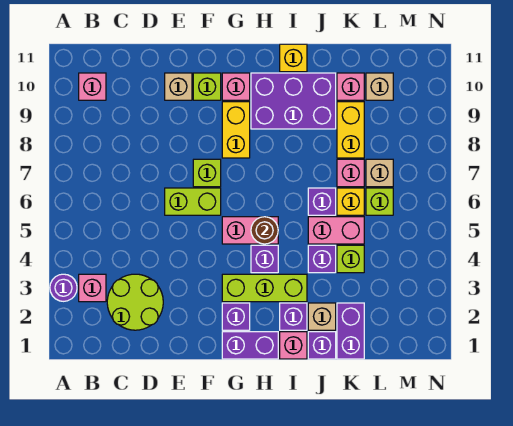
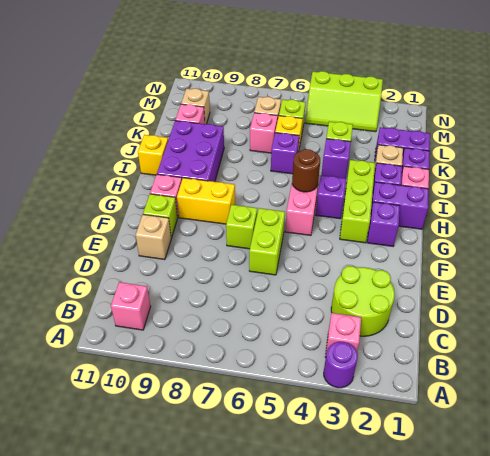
purple brick G1:H1 level 1 -> purple brick H1:H2 level 1
pink brick J5:K5 level 1 -> none
yellow brick K8:K9 level 1 -> none
none -> lime slope M3:N5 level 1 top N

